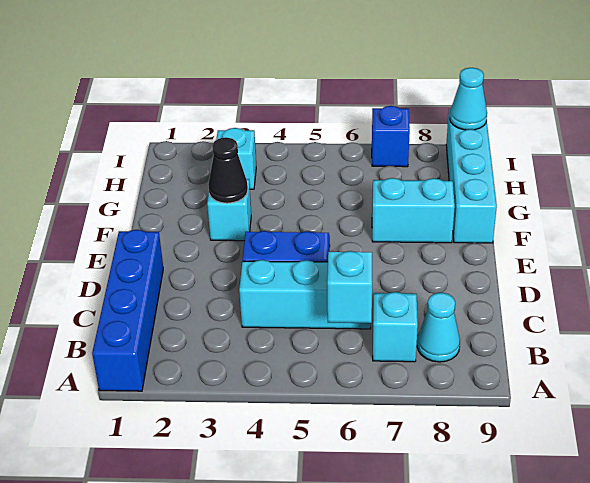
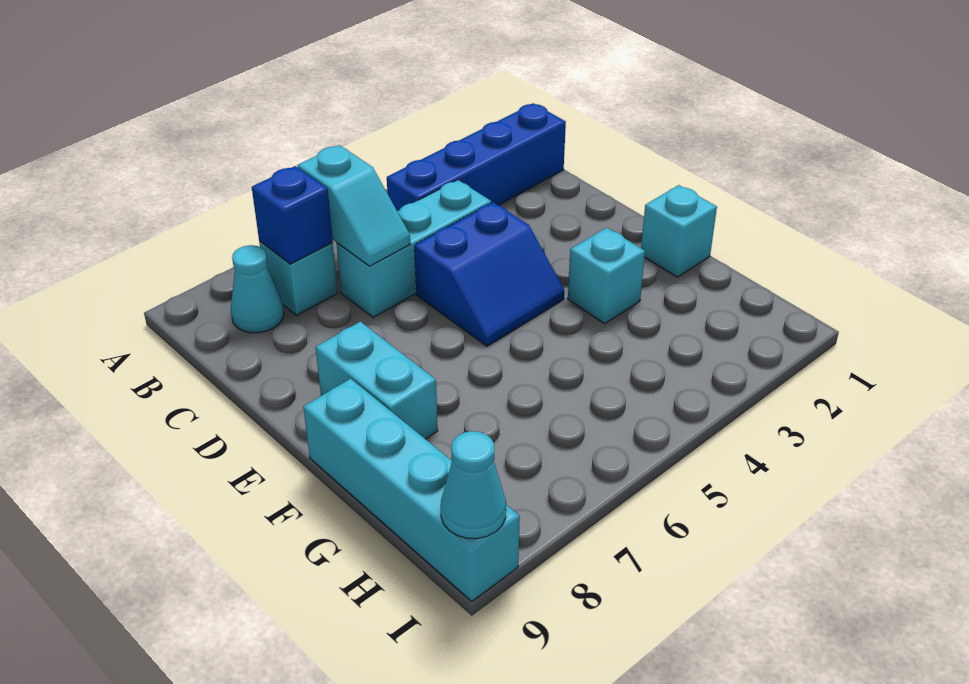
blue brick A1:D1 level 1 -> blue brick B1:B4 level 1
black cone F3 level 2 -> none
cyan brick F7:F8 level 1 -> cyan brick E8:F8 level 1
cyan brick H3 level 1 -> cyan brick F1 level 1
blue brick I7 level 1 -> blue brick B7 level 2

